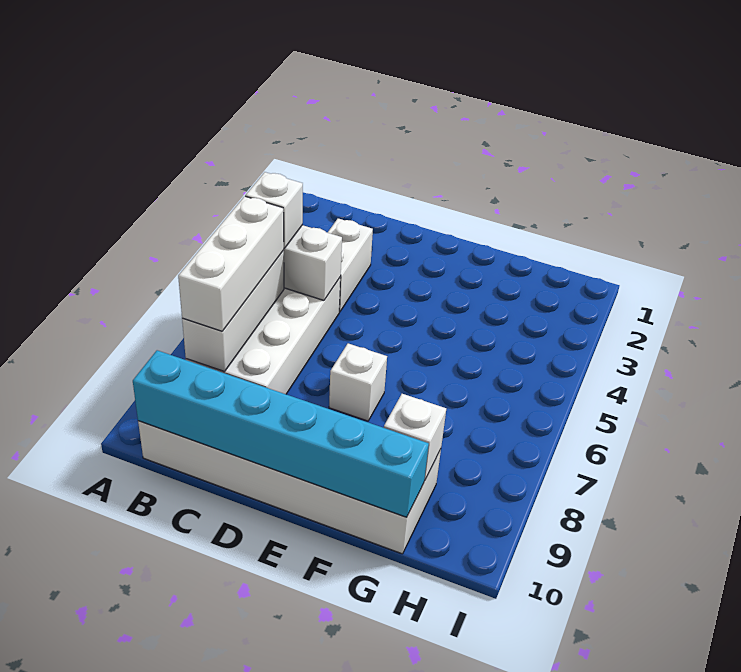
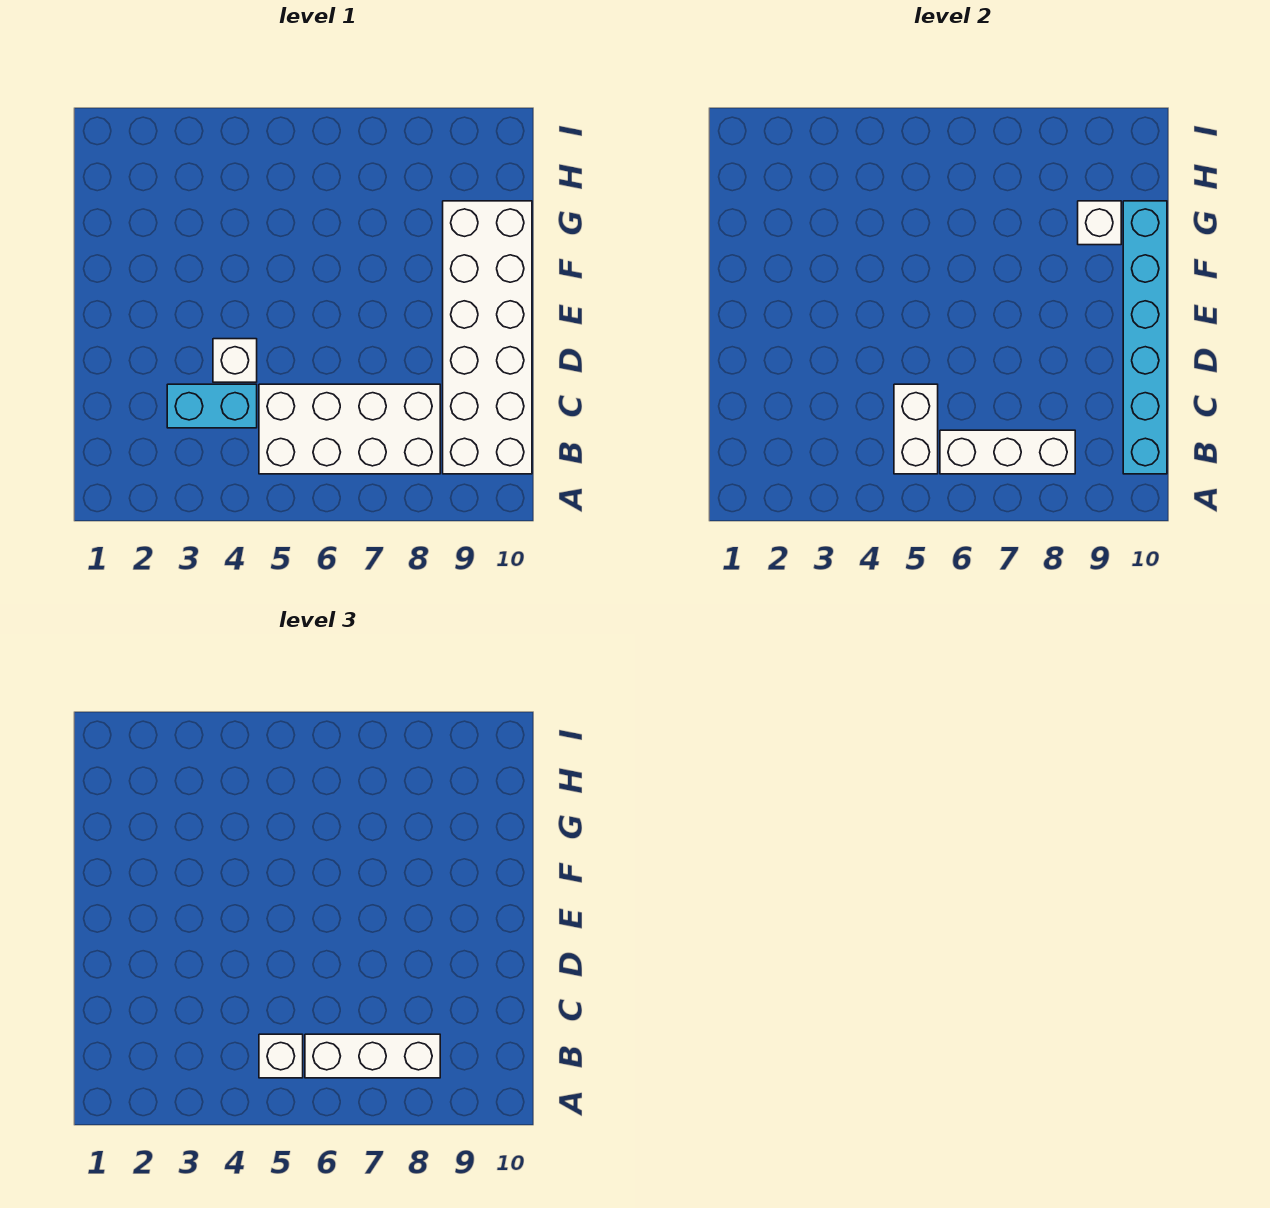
white brick C3:C4 level 1 -> cyan brick C3:C4 level 1
white brick E7 level 1 -> white brick D4 level 1

